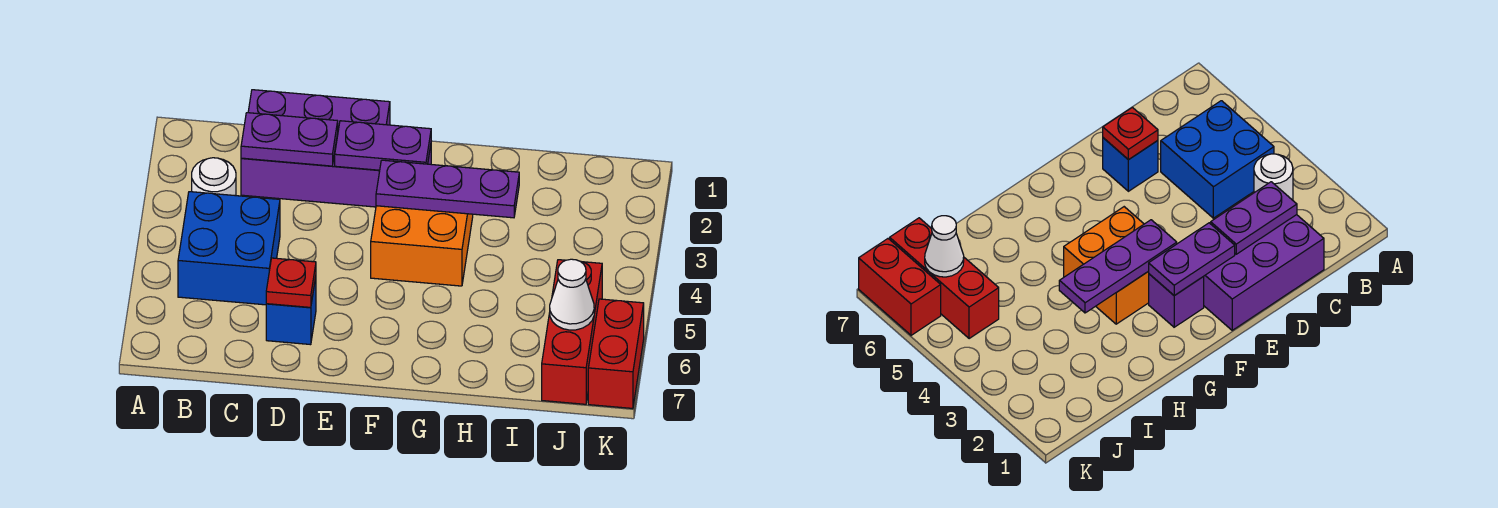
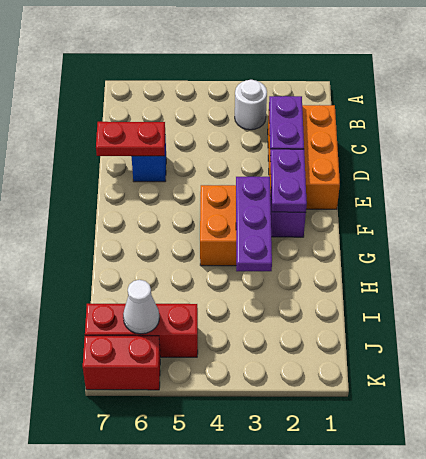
blue brick B4:C5 level 1 -> none
purple brick C1:E2 level 1 -> orange brick C1:E2 level 1
red plate D6 level 2 -> red plate D6:D7 level 2

